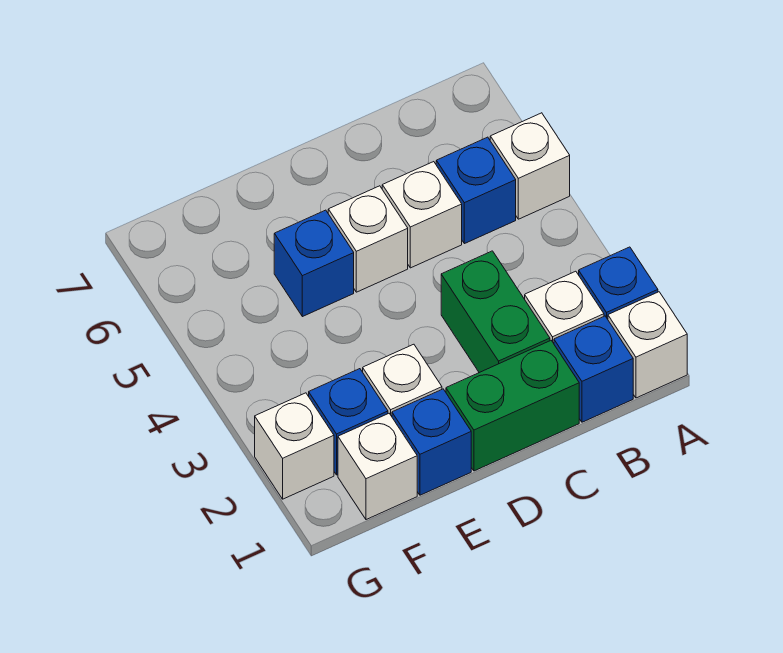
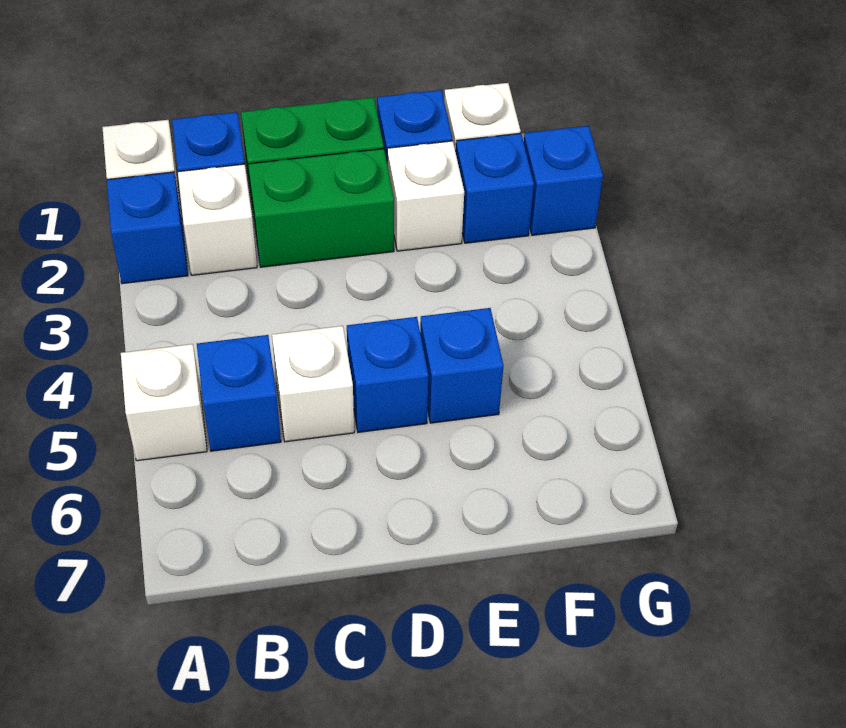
green brick C2:C3 level 1 -> green brick C2:D2 level 1
white brick D5 level 1 -> blue brick D5 level 1
white brick G2 level 1 -> blue brick G2 level 1

